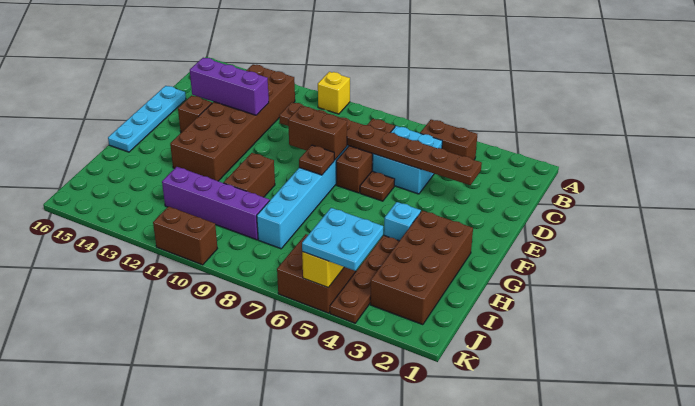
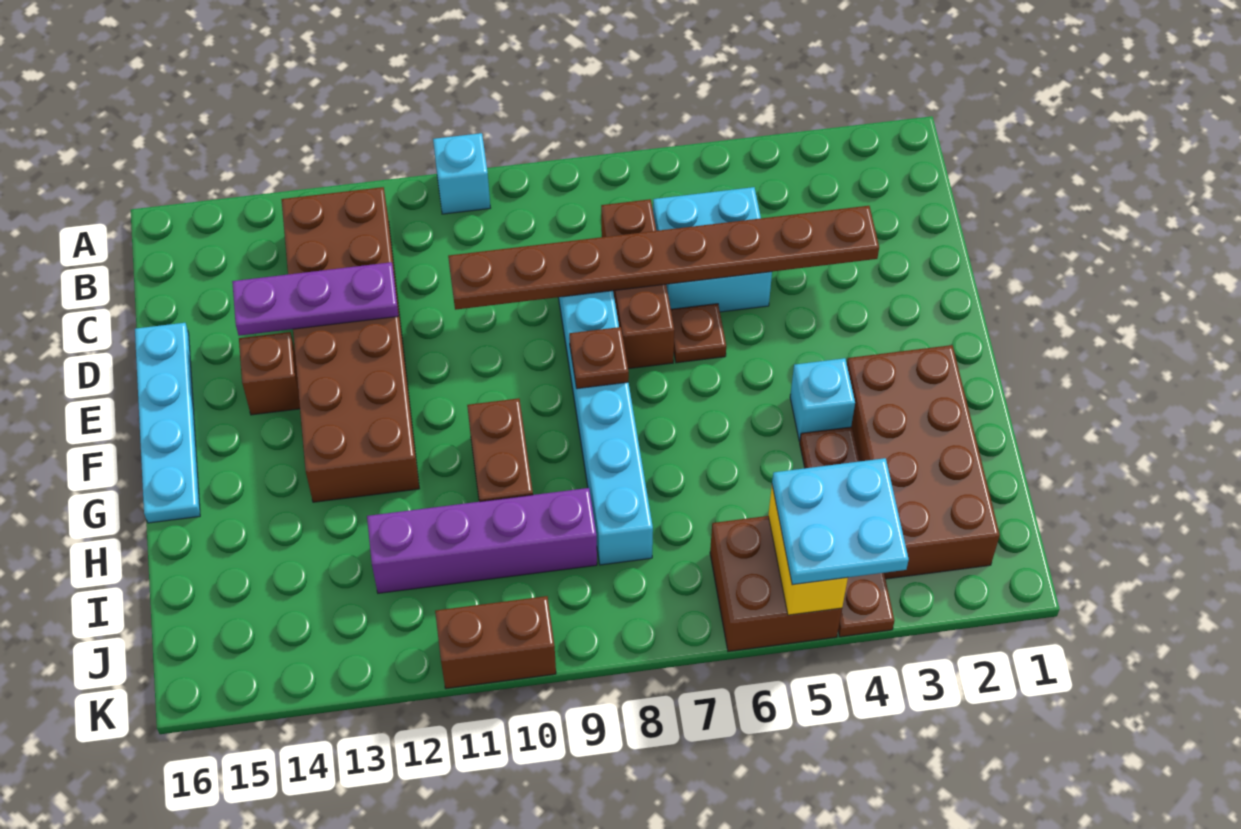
yellow brick A10 level 1 -> cyan brick A10 level 1
brown brick B4:B5 level 1 -> none
purple brick D12:D14 level 2 -> purple plate D12:D14 level 2
brown brick E8:E9 level 2 -> none

